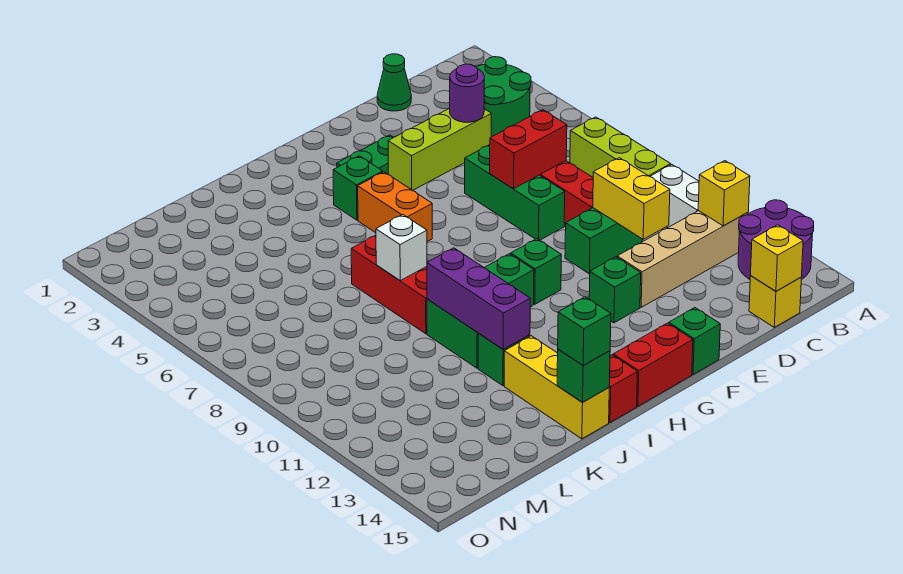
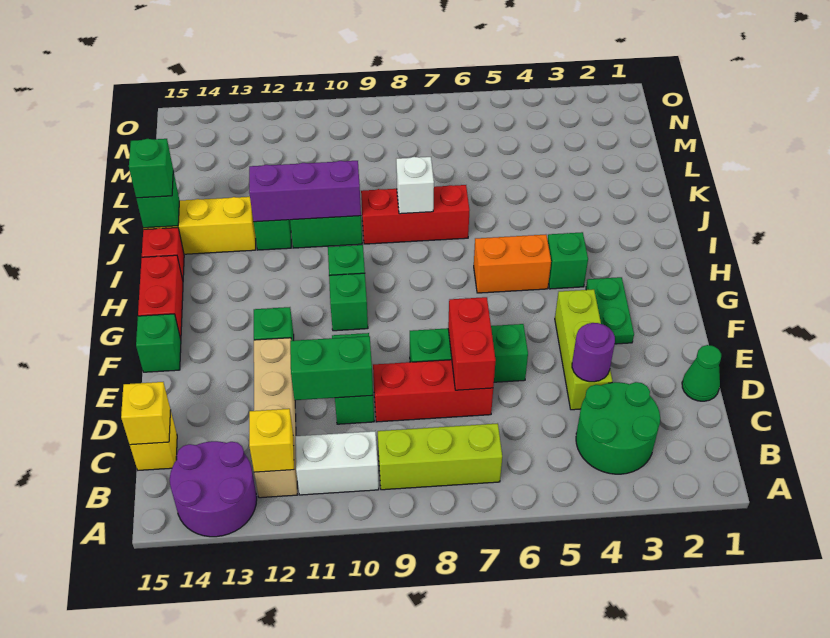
yellow brick D10:D11 level 2 -> green brick D10:D11 level 2

